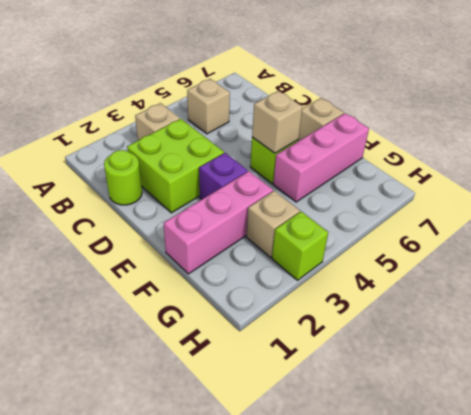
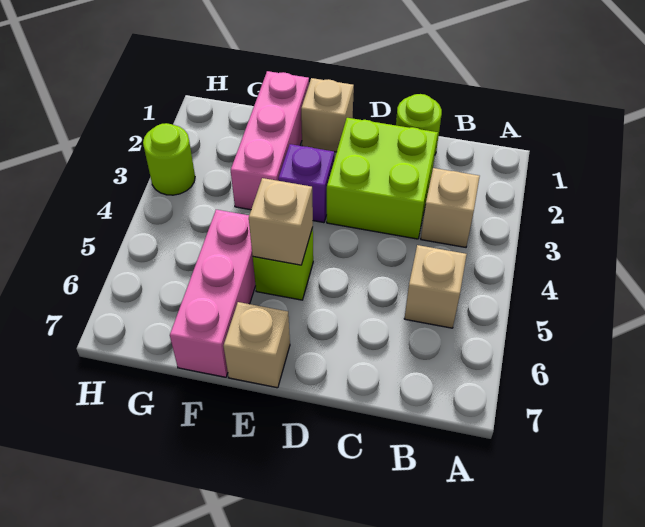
tan brick G3 level 1 -> tan brick E1 level 1
lime brick H3 level 1 -> lime round brick H3 level 1

